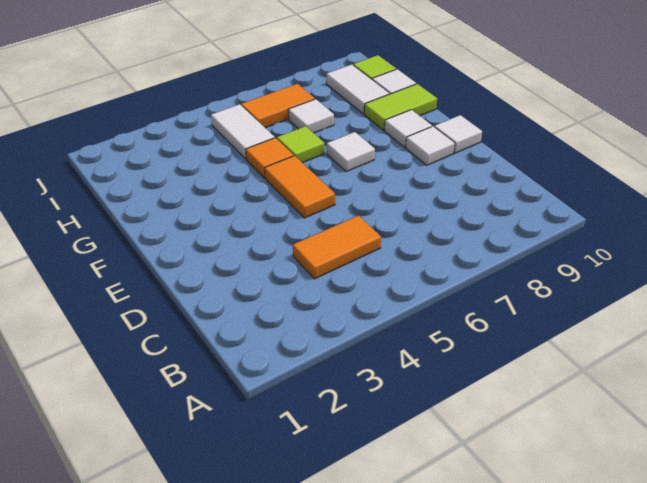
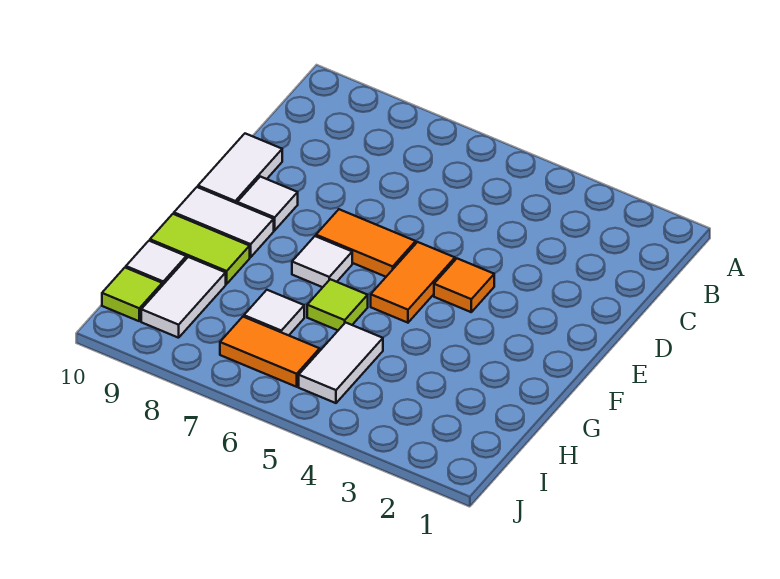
orange tile C4:C5 level 1 -> orange tile E6:E7 level 1
white tile E10 level 1 -> white tile D10:E10 level 1
white tile F9 level 1 -> white tile F9:F10 level 1
orange tile G5 level 1 -> orange tile E4 level 1

